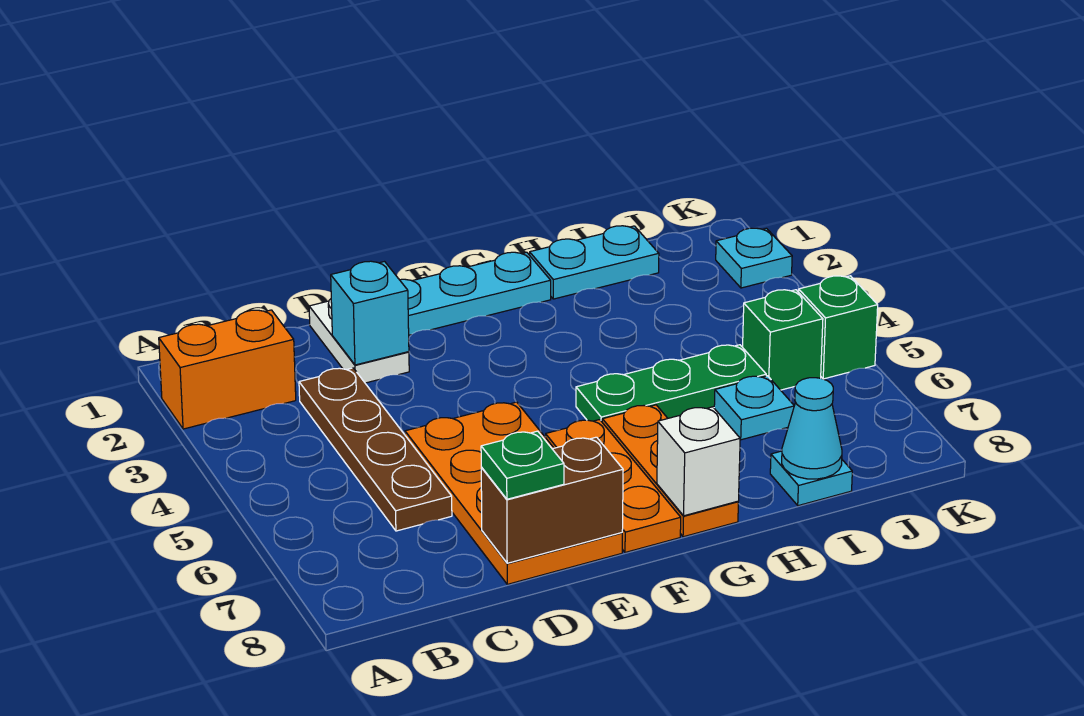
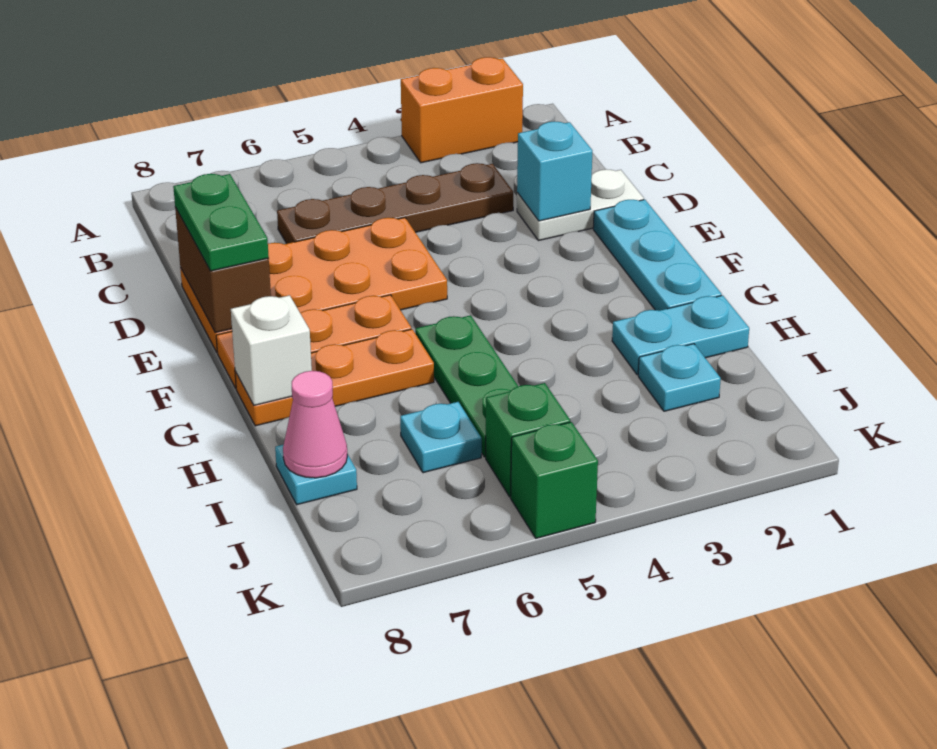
orange brick A2:B2 level 1 -> orange brick A2:A3 level 1
green plate D8 level 3 -> green plate D8:E8 level 3
cyan plate H1:I1 level 1 -> cyan plate H1:H2 level 1
cyan cone I8 level 2 -> pink cone I8 level 2
cyan plate K2 level 1 -> cyan plate I2 level 1

